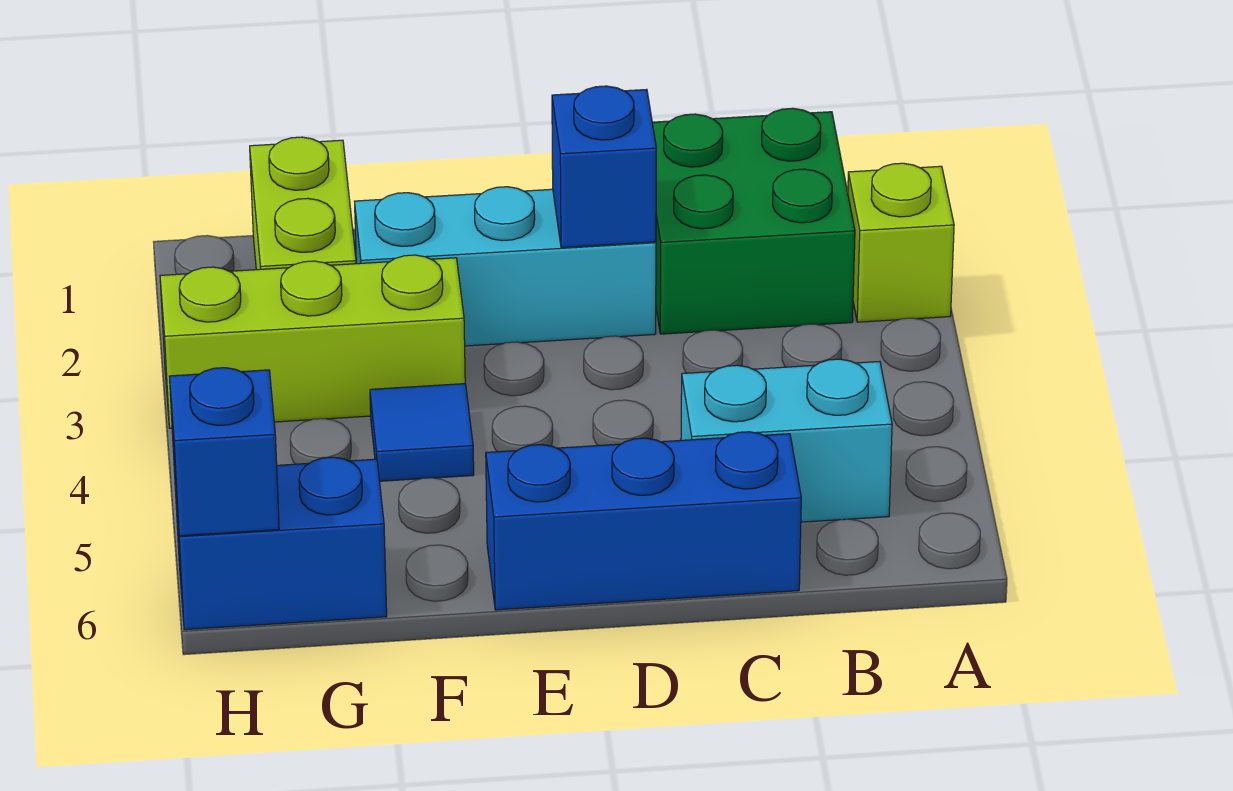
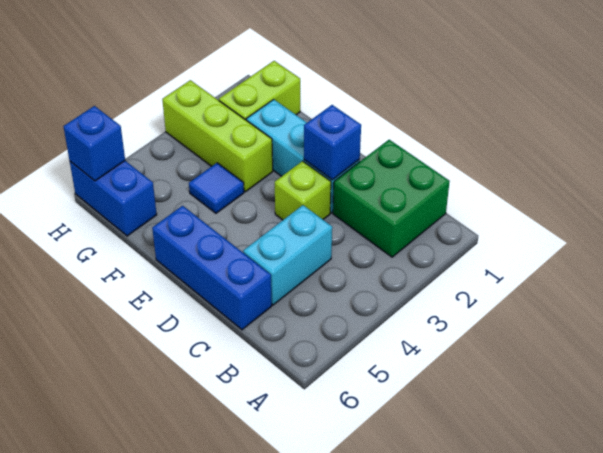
lime brick A2 level 1 -> lime brick D3 level 1
cyan brick B5:C5 level 1 -> cyan brick C4:C5 level 1

